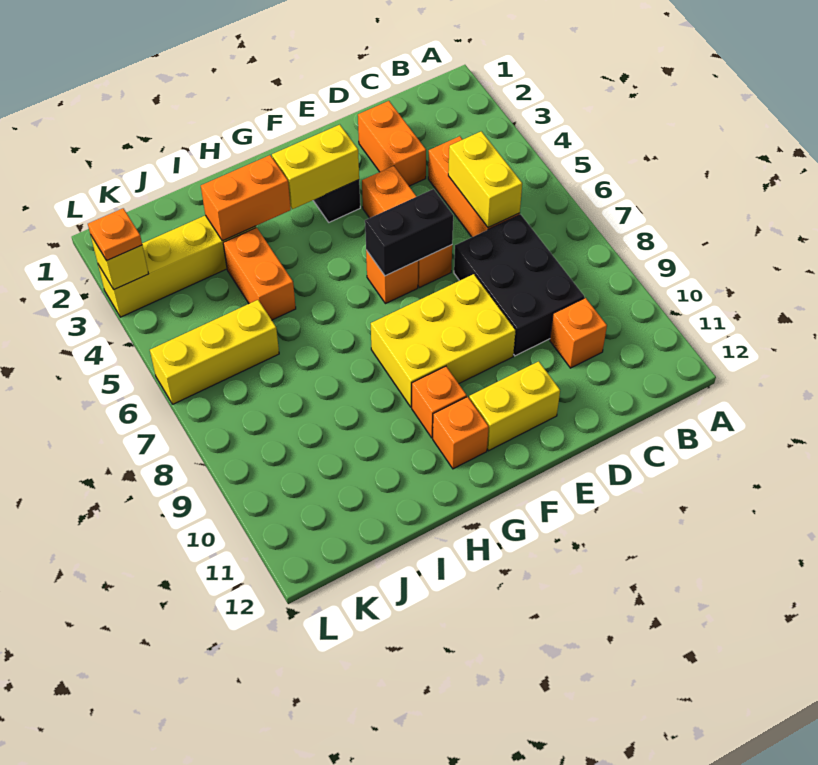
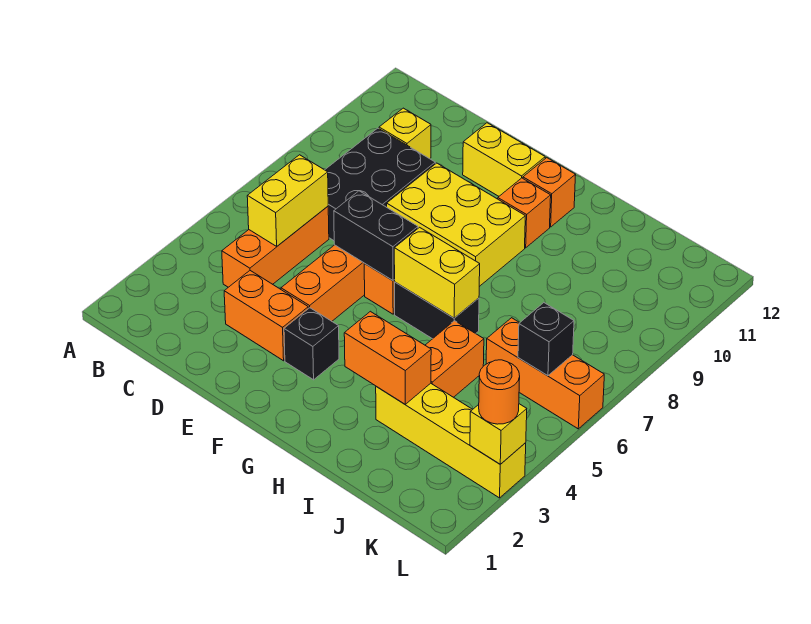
orange brick C10 level 1 -> yellow brick C10 level 1
orange brick D2:D3 level 1 -> orange brick D3:E3 level 1
yellow brick F3:G3 level 2 -> yellow brick G6:H6 level 2
none -> black brick G6:H6 level 1
yellow brick J6:L6 level 1 -> orange brick J6:L6 level 1
none -> black brick K6 level 2
orange plate L3 level 3 -> orange round brick L3 level 3

